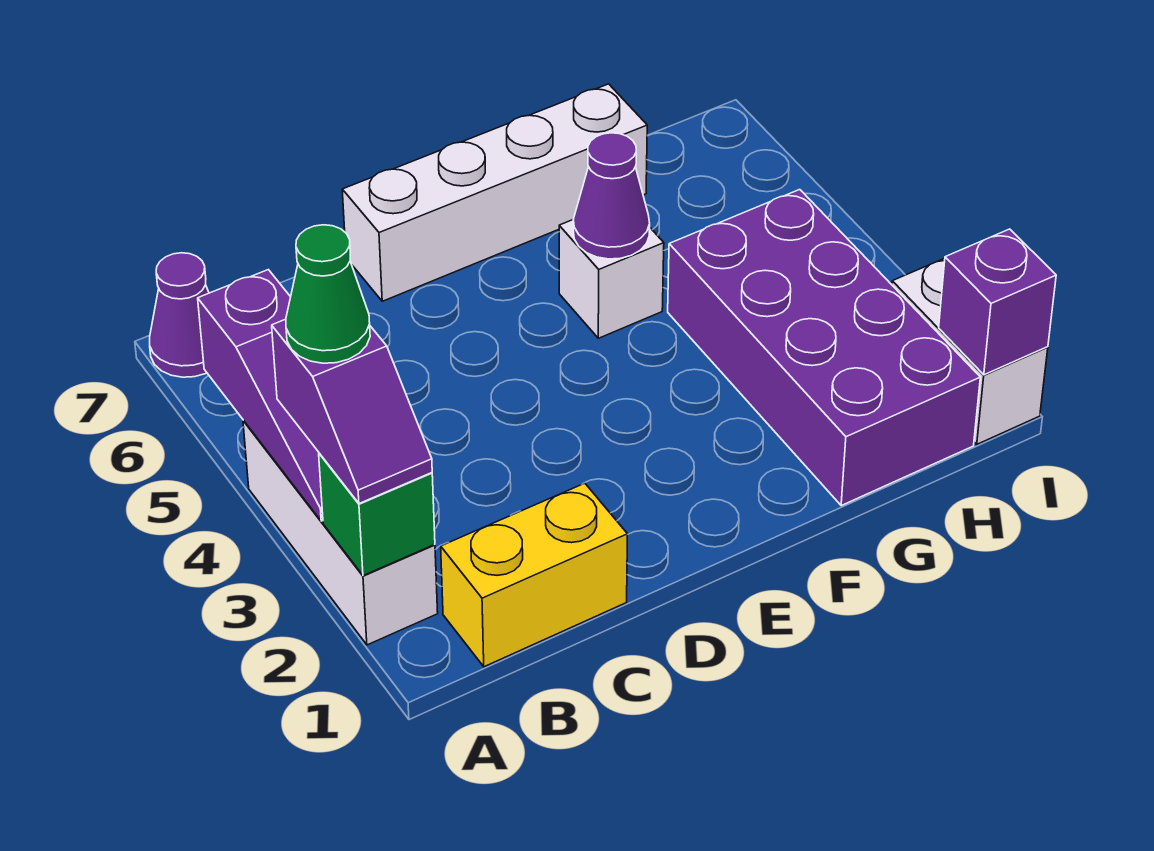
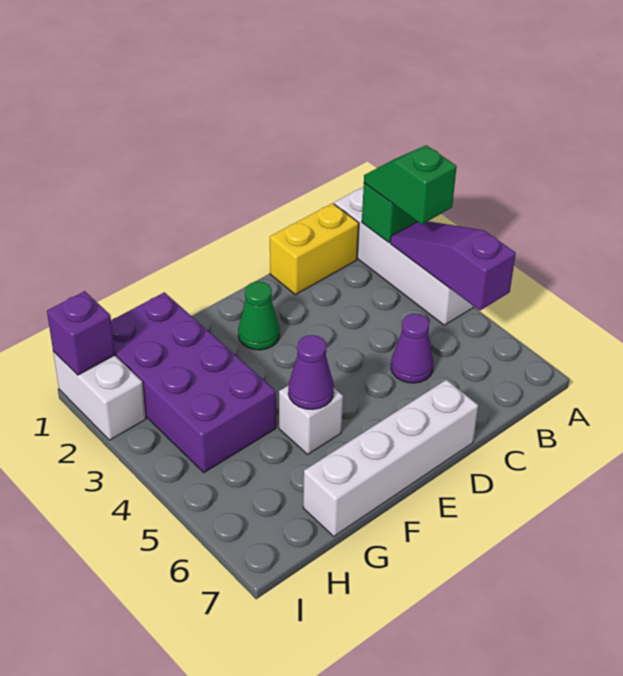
white brick A2:A4 level 1 -> white brick A1:A4 level 1
purple slope A2:A3 level 3 top 3 -> green slope A2:A3 level 3 top 3
green cone A3 level 4 -> green cone E2 level 1
purple cone A7 level 1 -> purple cone C5 level 1

